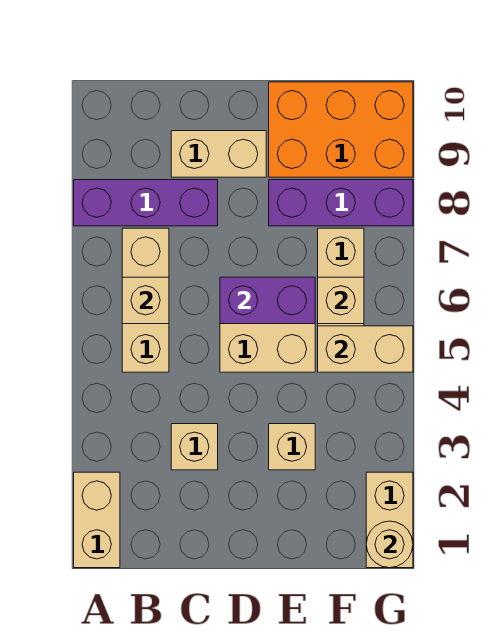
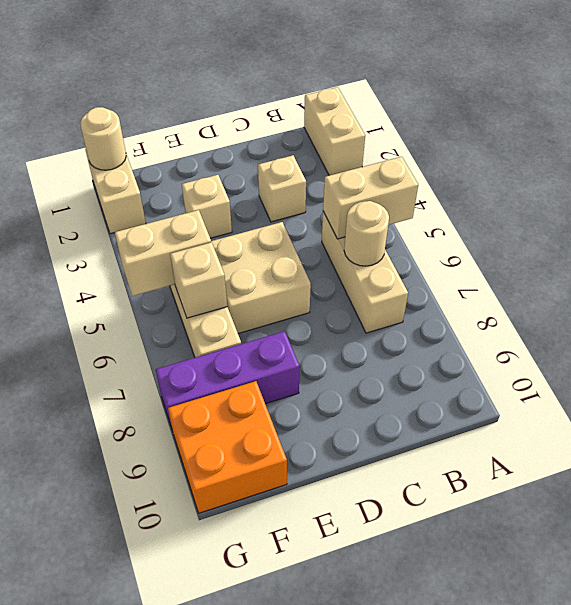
purple brick A8:C8 level 1 -> none
tan brick B6 level 2 -> tan round brick B6 level 2
tan brick C9:D9 level 1 -> tan brick A5:B5 level 2
purple brick D6:E6 level 2 -> none
orange brick E9:G10 level 1 -> orange brick F9:G10 level 1

